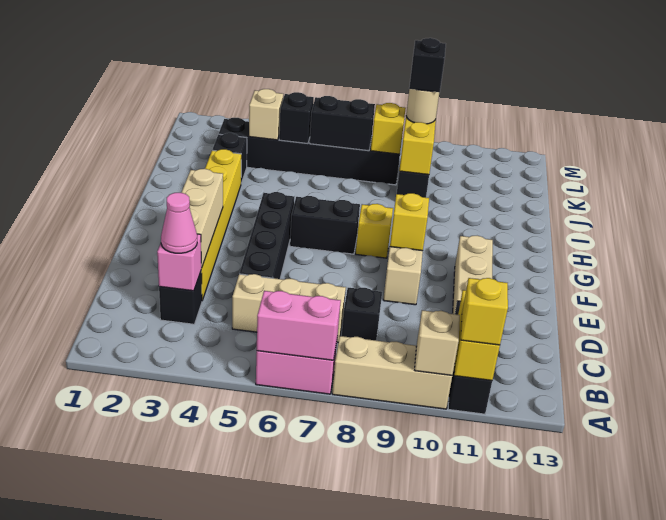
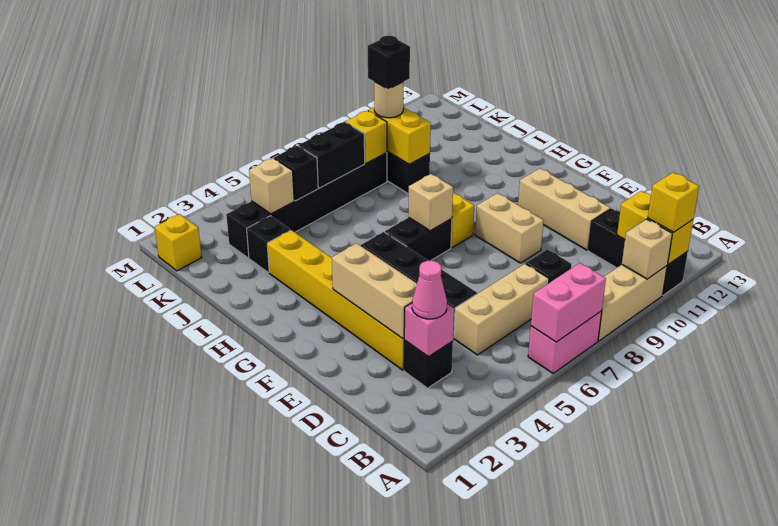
yellow brick F9 level 2 -> yellow brick L1 level 1
none -> tan brick G7 level 2

